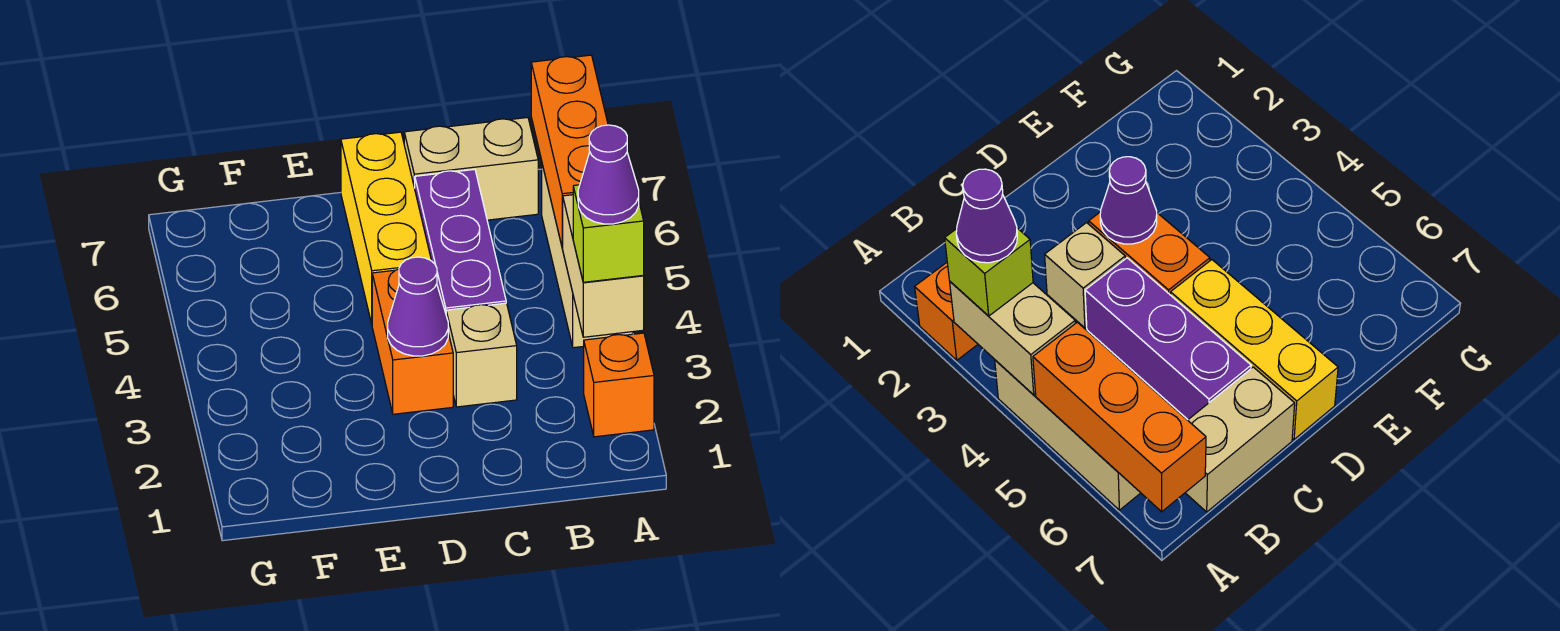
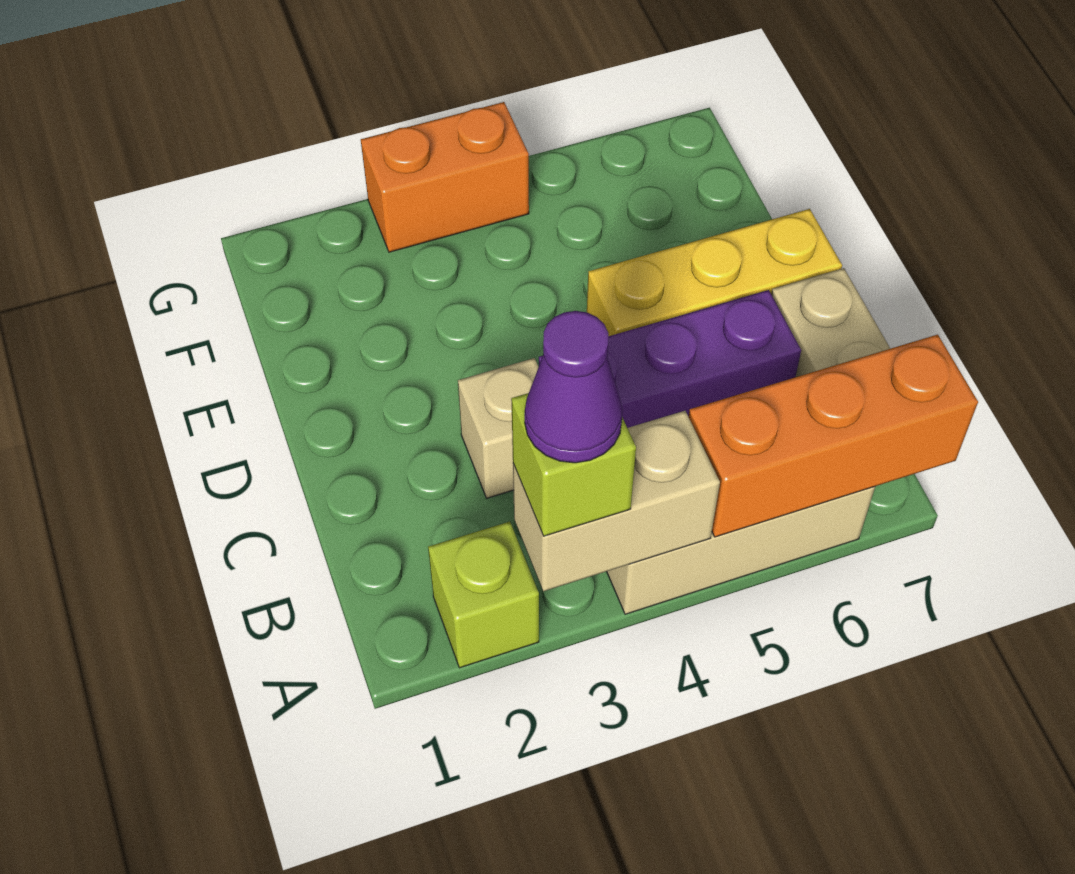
orange brick A2 level 1 -> lime brick A2 level 1
orange brick D3:D4 level 1 -> orange brick G3:G4 level 1
purple cone D3 level 2 -> none

